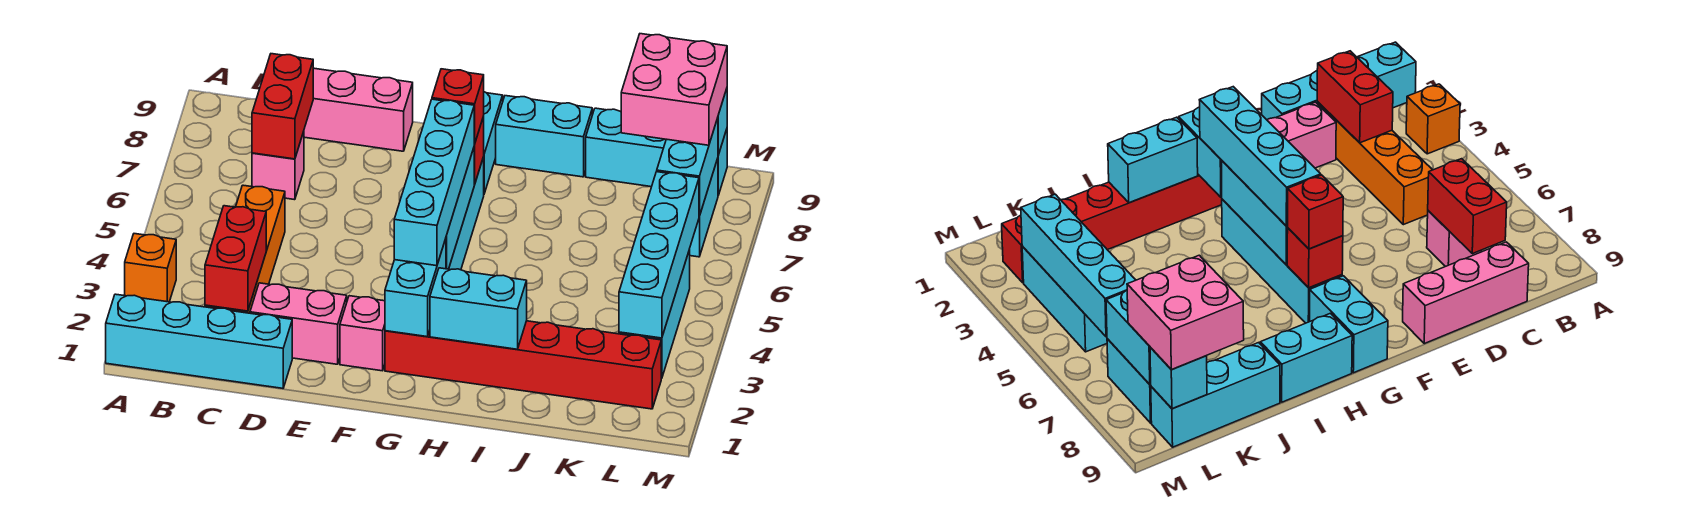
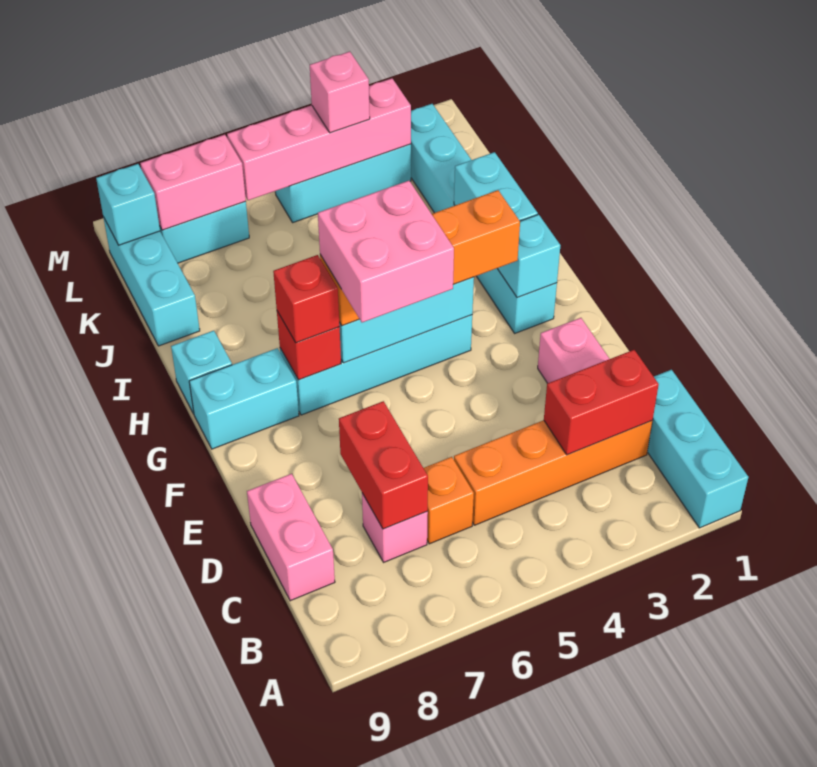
cyan brick A1:D1 level 1 -> cyan brick A1:C1 level 1
orange brick A3 level 1 -> orange brick C6 level 1
red brick C7:C8 level 2 -> red brick C7:D7 level 2
pink brick C9:E9 level 1 -> pink brick C9:D9 level 1
pink brick F2 level 1 -> pink brick L4 level 3
red brick G2:L2 level 1 -> cyan brick G2:L2 level 1
cyan brick G2:G3 level 2 -> cyan brick G2 level 2
cyan brick G3:G6 level 3 -> orange brick G3:G6 level 3
cyan brick H9:I9 level 1 -> cyan brick H9 level 1
pink brick K8:L9 level 3 -> pink brick F5:G6 level 4
cyan brick L3:L6 level 2 -> pink brick L3:L6 level 2
cyan brick L7:L8 level 2 -> pink brick L7:L8 level 2

